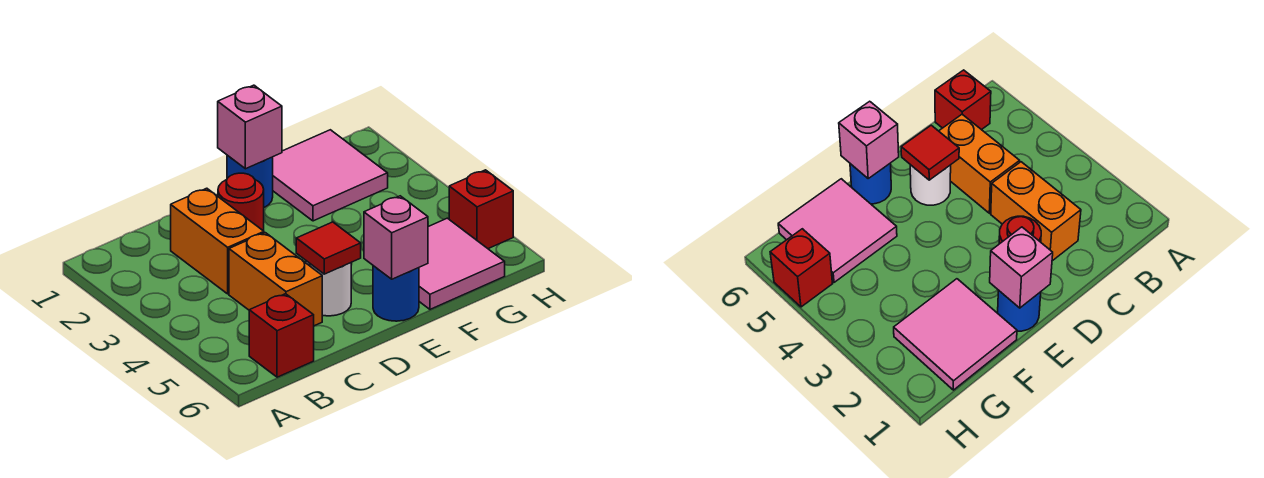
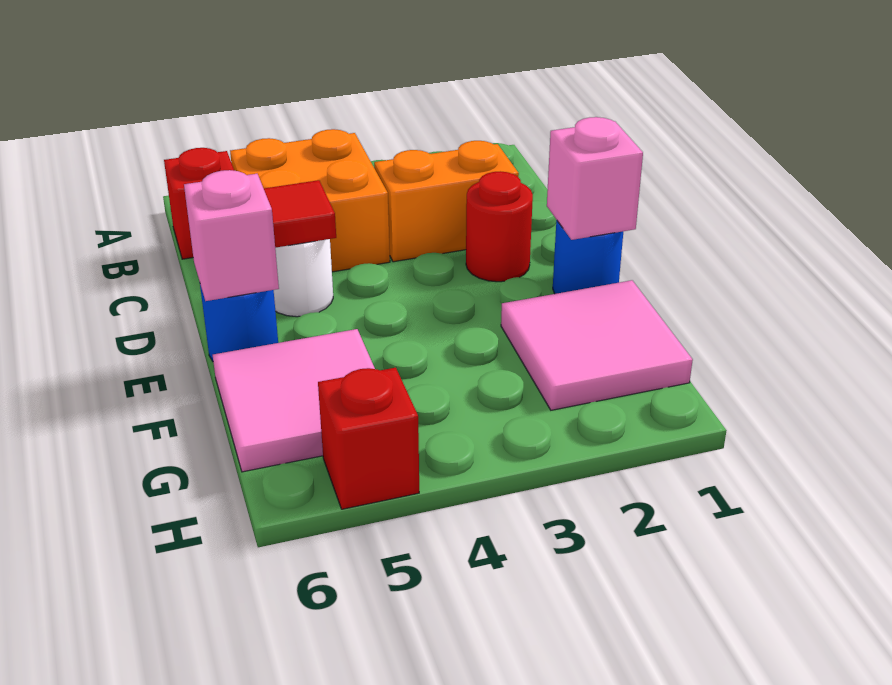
orange brick C4:C5 level 1 -> orange brick B4:C5 level 1

